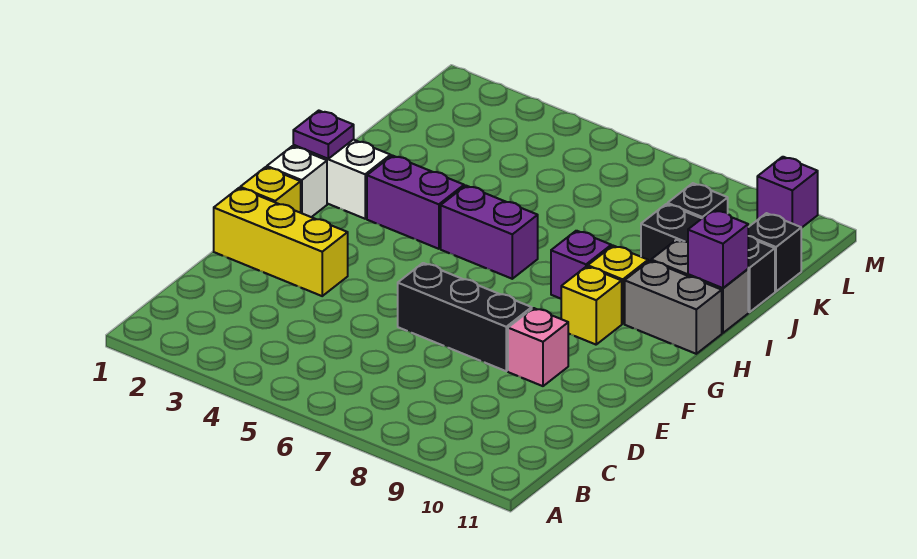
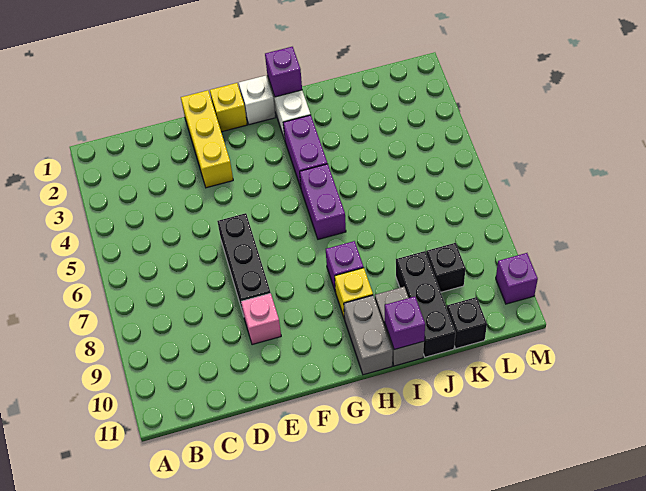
yellow brick G9 level 1 -> none
purple plate H1 level 2 -> purple brick H1 level 2

